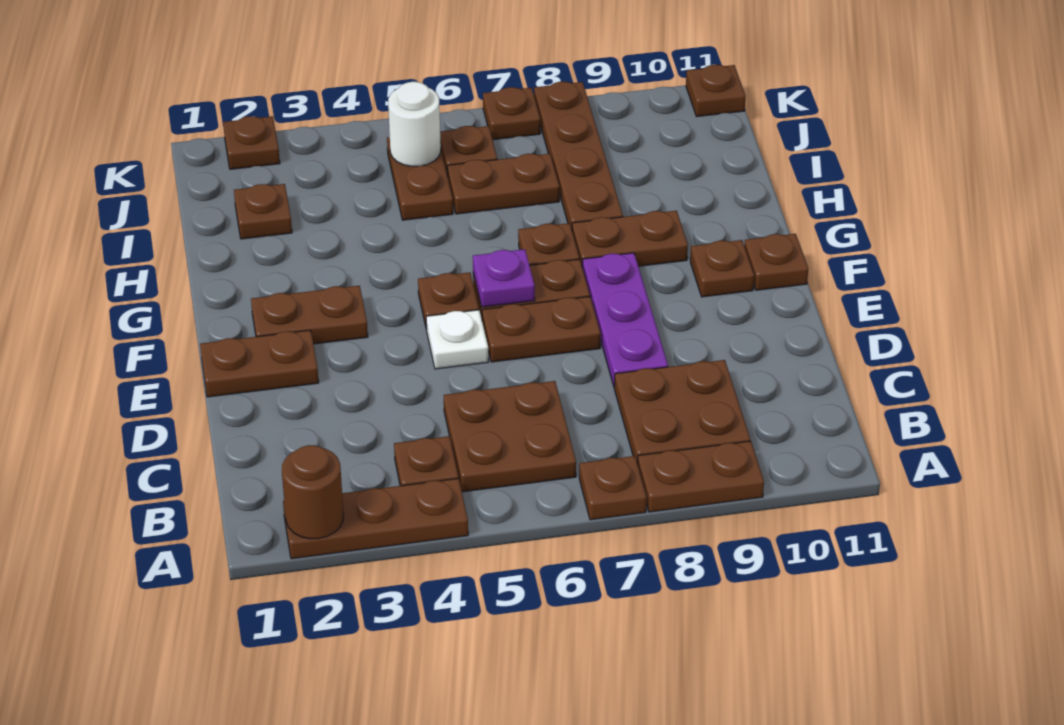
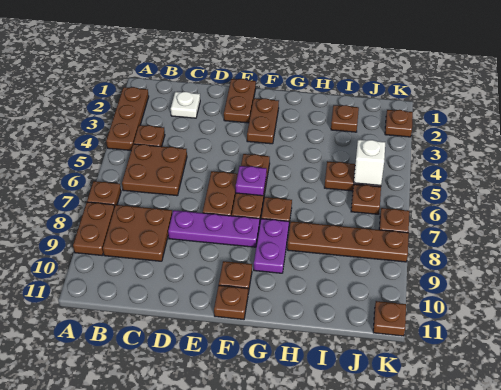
brown round brick A2 level 2 -> none
white plate E5 level 1 -> white plate C2 level 1
brown plate G8:G9 level 1 -> purple plate G8:G9 level 1
brown plate I6:I7 level 1 -> none
white round brick J5 level 2 -> white brick J5 level 2

